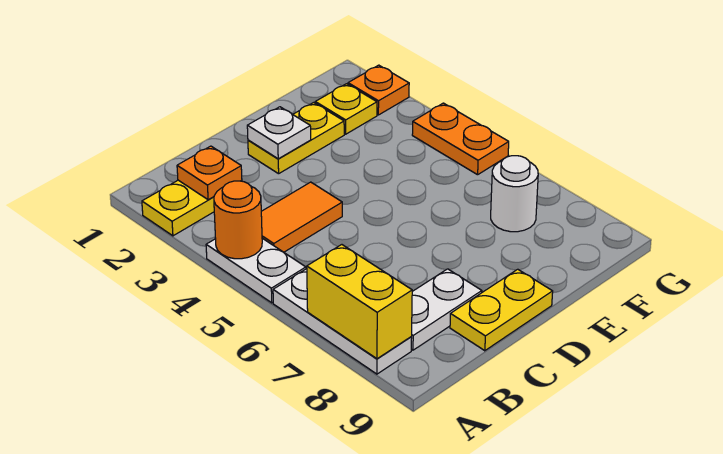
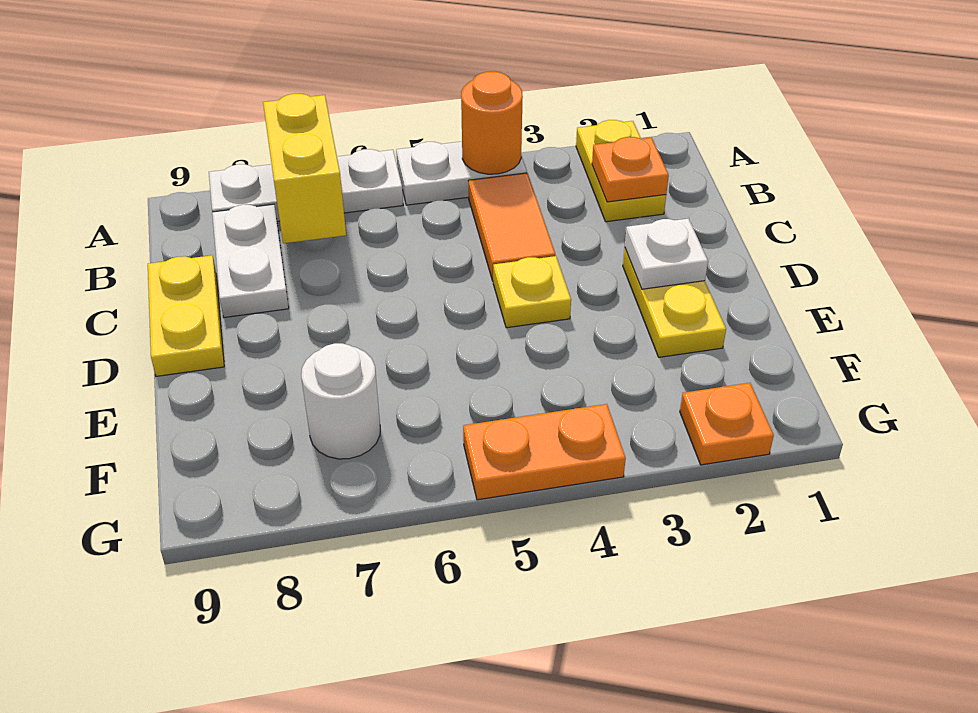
yellow brick A7:A8 level 2 -> yellow brick A7:B7 level 2
yellow plate F2 level 1 -> yellow plate D4 level 1

